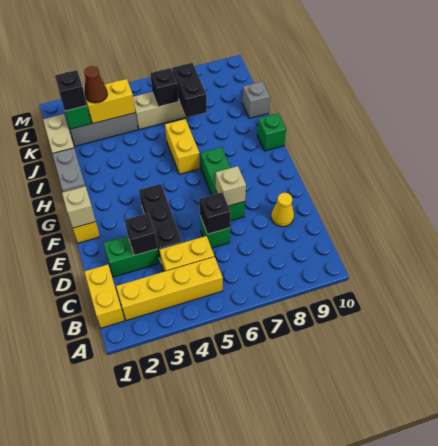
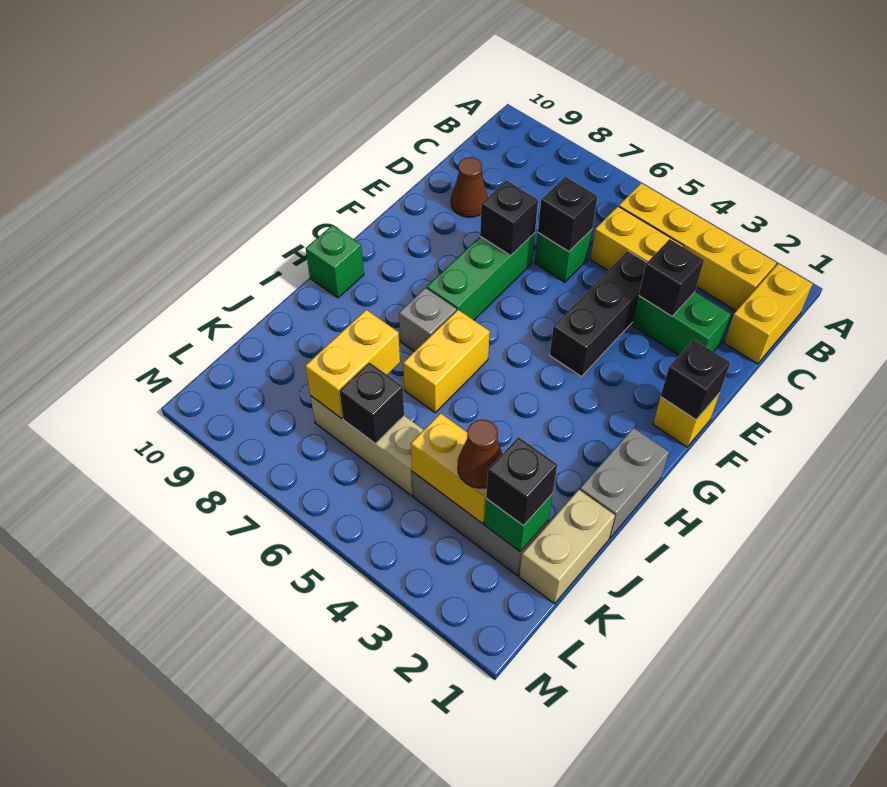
yellow cone D9 level 1 -> brown cone D9 level 1
tan brick E7 level 2 -> black brick E7 level 2
tan brick F1 level 2 -> black brick F1 level 2
black brick J7:K7 level 2 -> yellow brick J7:K7 level 2
grey brick J10 level 1 -> grey brick H7 level 1

